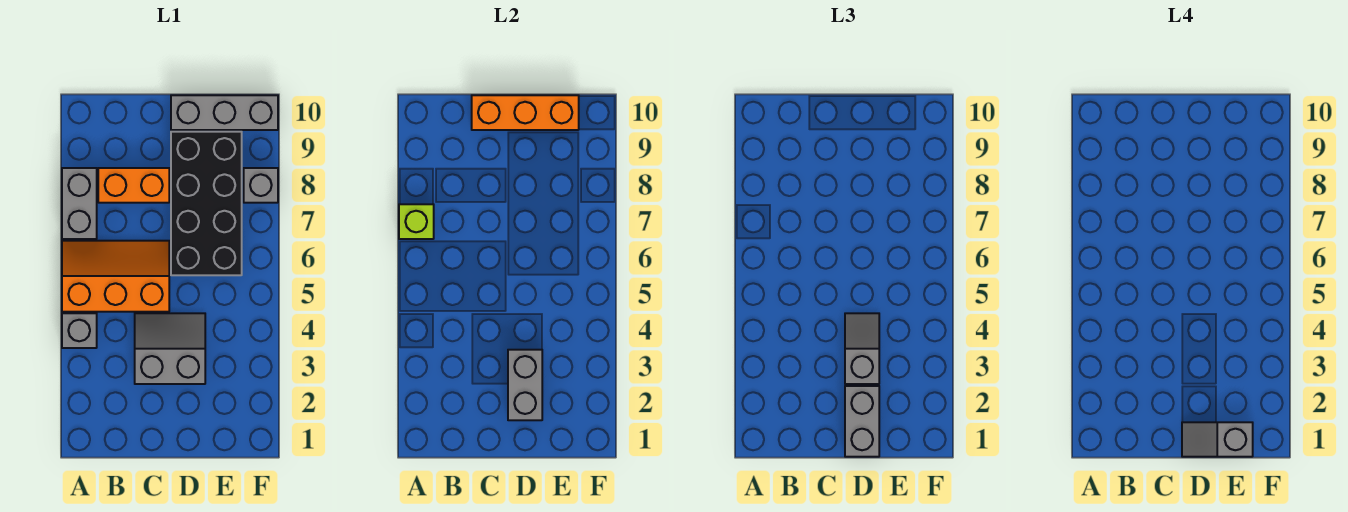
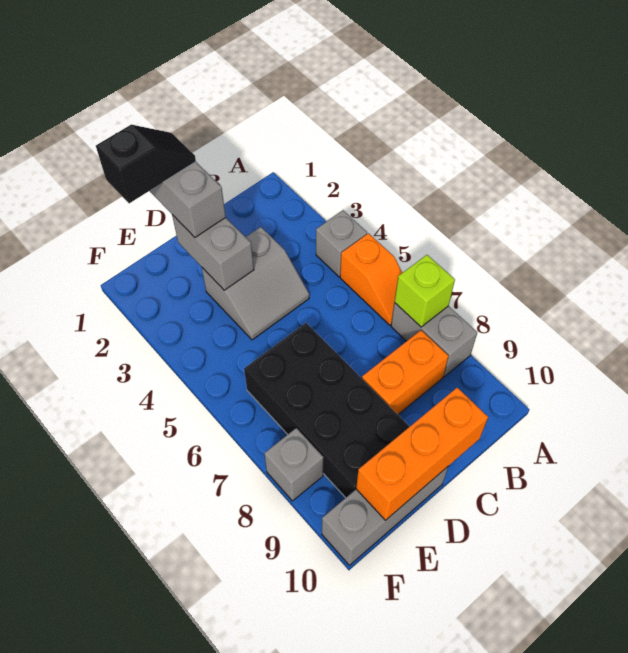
orange slope A5:C6 level 1 top 5 -> orange slope A5:A6 level 1 top 5
grey slope D1:E1 level 4 top E -> black slope D1:E1 level 4 top E
grey slope D3:D4 level 3 top 3 -> none

